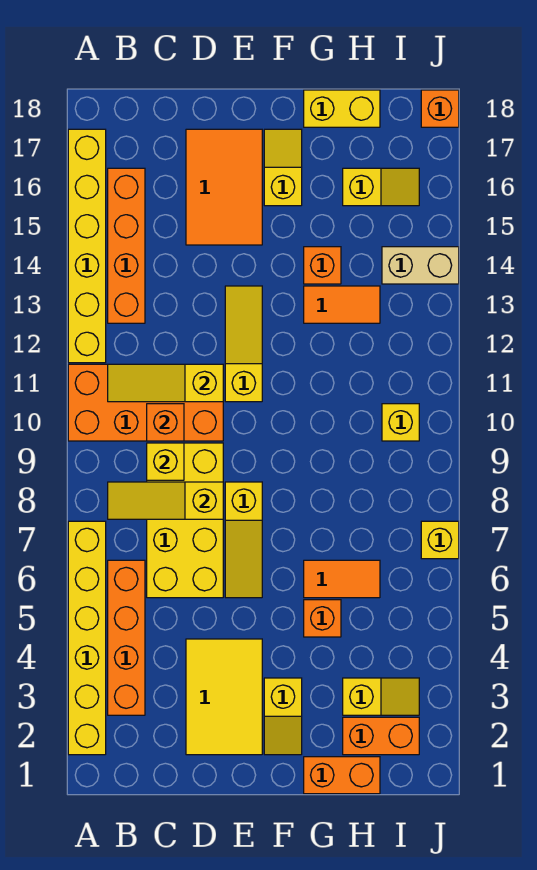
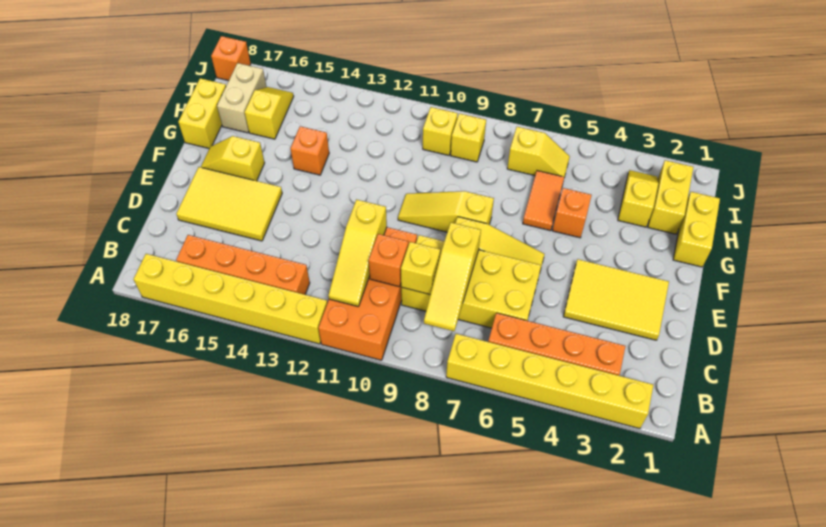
orange tile D15:E17 level 1 -> yellow tile D15:E17 level 1
yellow slope E11:E13 level 1 top 11 -> yellow slope F8:F10 level 1 top 8
yellow slope F2:F3 level 1 top 3 -> yellow slope I6:I7 level 1 top 7
orange brick G1:H1 level 1 -> yellow brick G1:H1 level 1
orange tile G13:H13 level 1 -> none
orange brick H2:I2 level 1 -> yellow brick H2:I2 level 1
tan brick I14:J14 level 1 -> tan brick H17:I17 level 1
yellow brick J7 level 1 -> yellow brick I9 level 1

